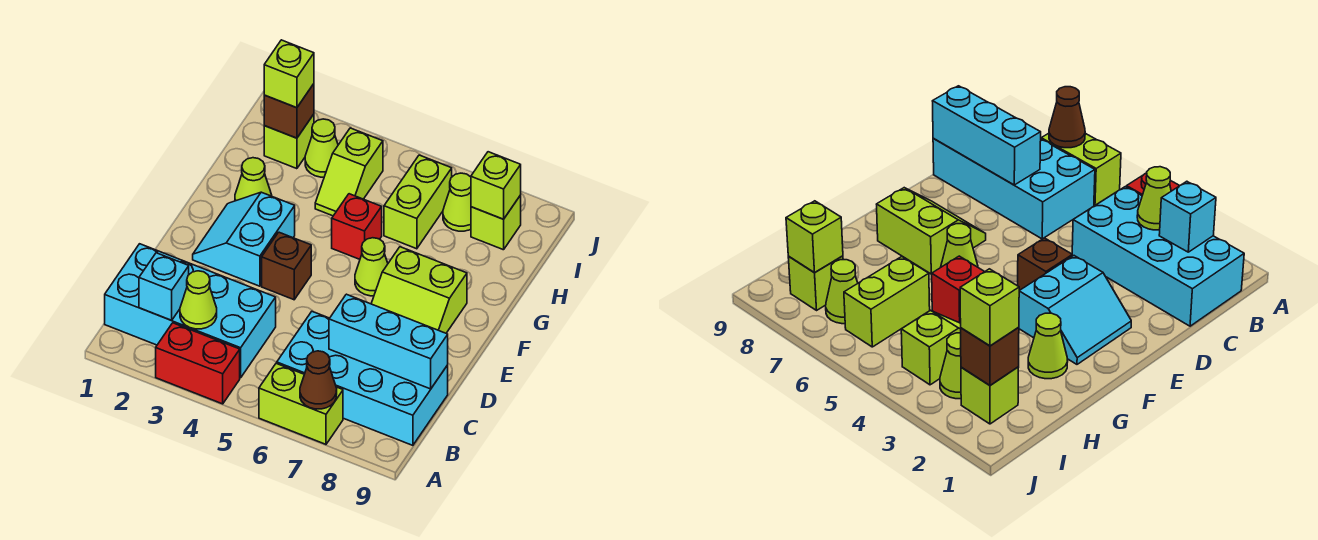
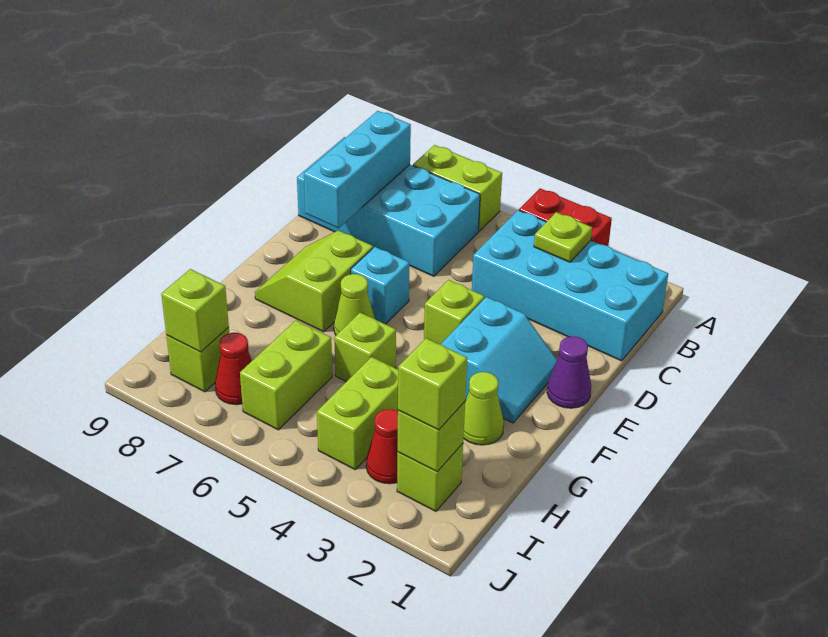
brown cone A7 level 2 -> none
cyan brick B2 level 2 -> cyan brick E6 level 1
lime cone B3 level 2 -> lime plate B3 level 2
cyan brick C7:C9 level 2 -> cyan brick B8:D8 level 2
none -> purple cone E1 level 1
brown brick E4 level 1 -> lime brick E4 level 1
lime slope E7:F8 level 1 top F -> lime slope E7:F8 level 1 top 7
red brick G5 level 1 -> lime brick G5 level 1
lime slope H4:I4 level 1 top I -> lime brick H4:I4 level 1
brown brick I2 level 2 -> lime brick I2 level 2
lime cone I3 level 1 -> red cone I3 level 1
lime cone I7 level 1 -> red cone I7 level 1

